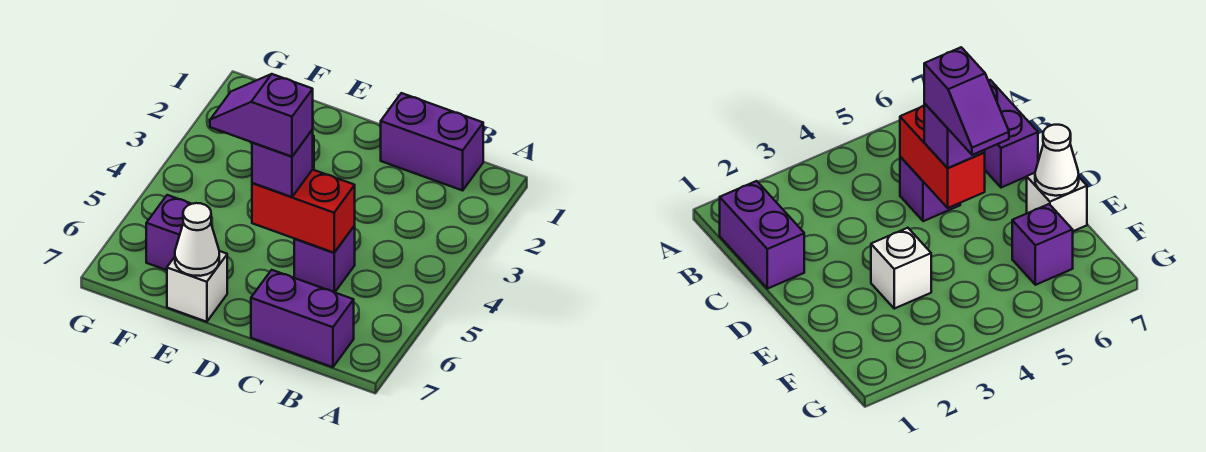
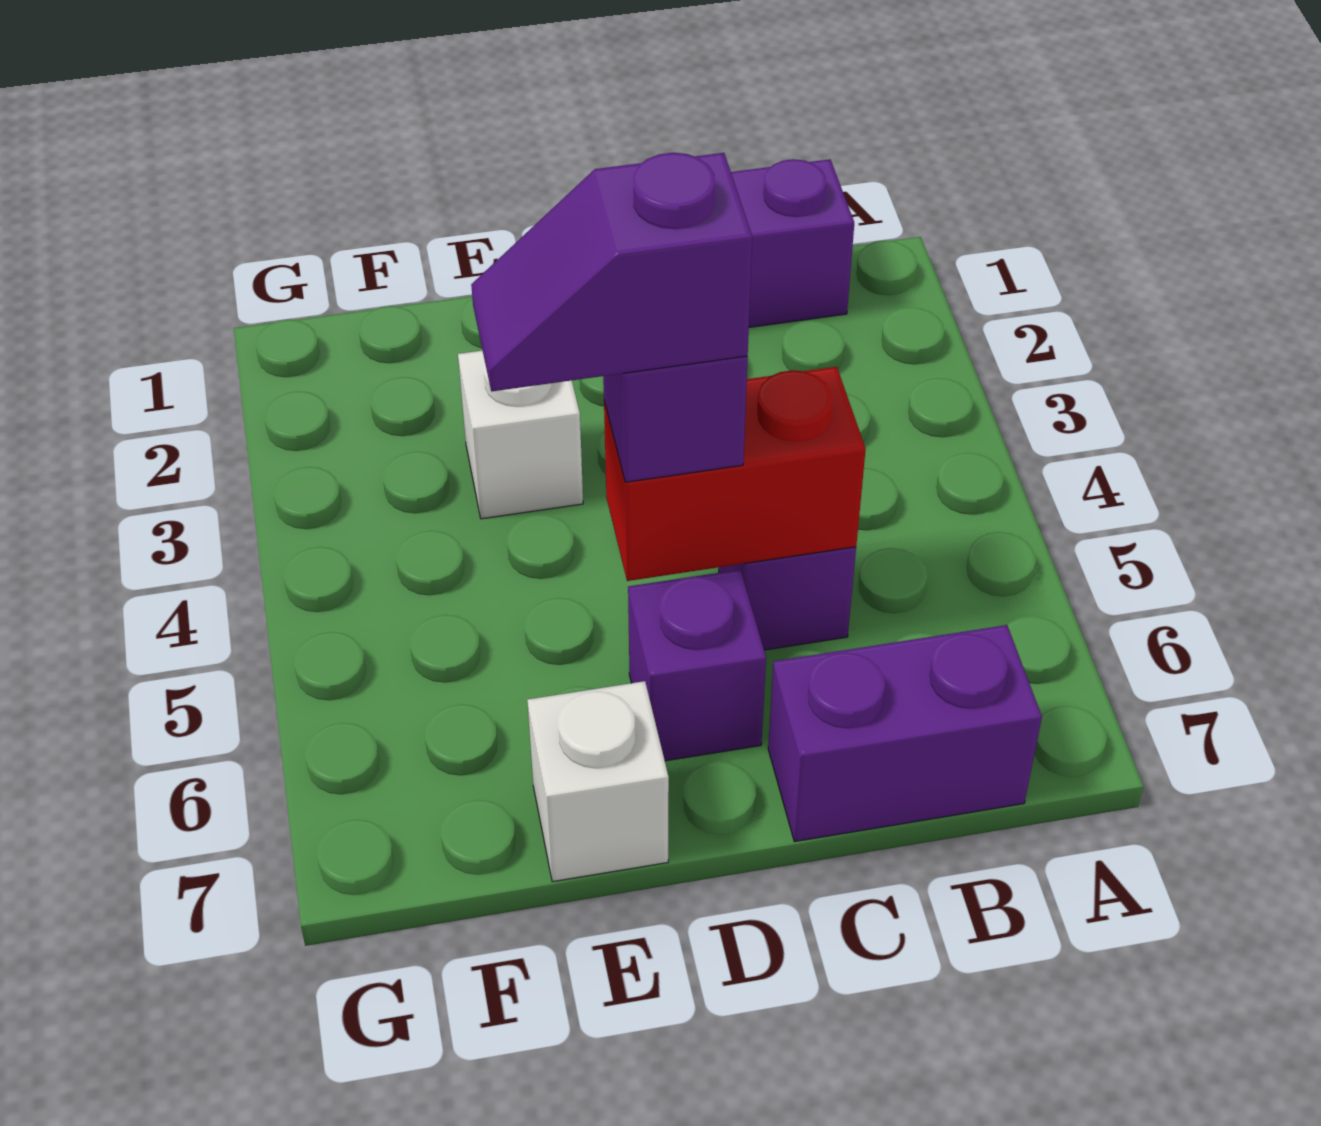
white cone E7 level 2 -> none
purple brick F6 level 1 -> purple brick D6 level 1

